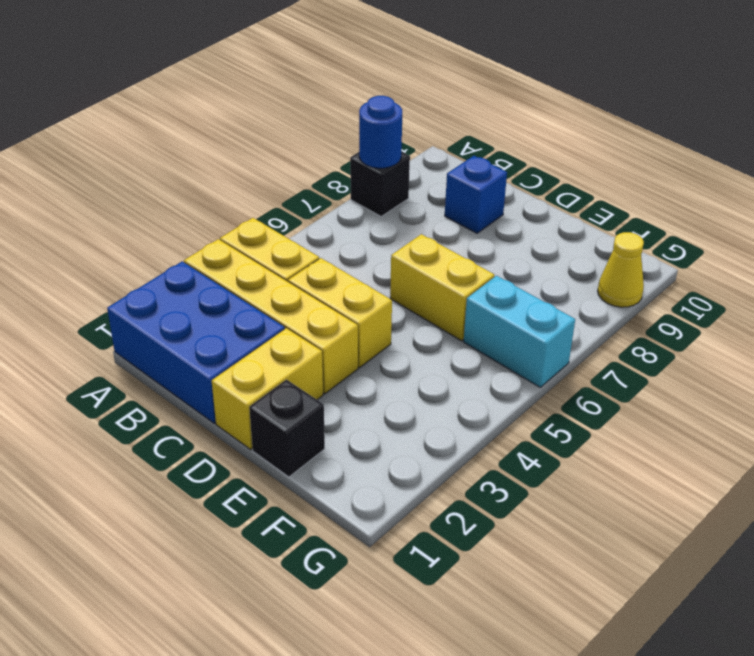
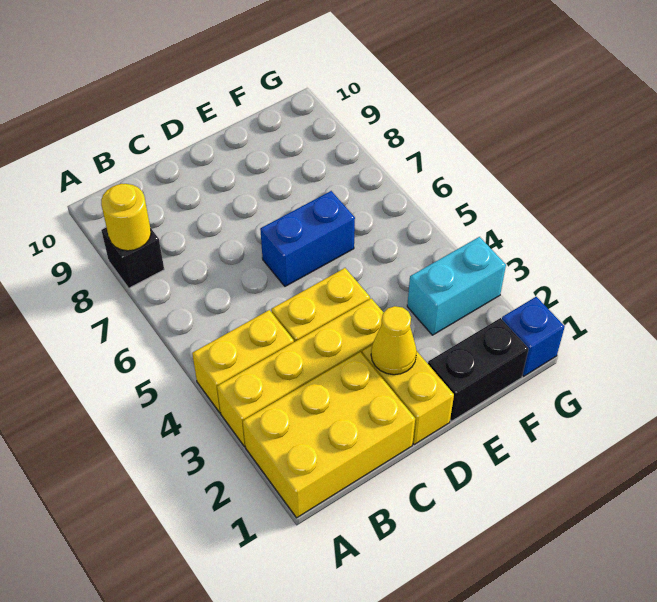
blue brick A1:C2 level 1 -> yellow brick A1:C2 level 1
blue round brick A8 level 2 -> yellow round brick A8 level 2
blue brick C9 level 1 -> blue brick G1 level 1
yellow brick D6:E6 level 1 -> blue brick D6:E6 level 1
black brick E1 level 1 -> black brick E1:F1 level 1
cyan brick F6:G6 level 1 -> cyan brick F3:G3 level 1
yellow cone G9 level 1 -> yellow cone D2 level 2

